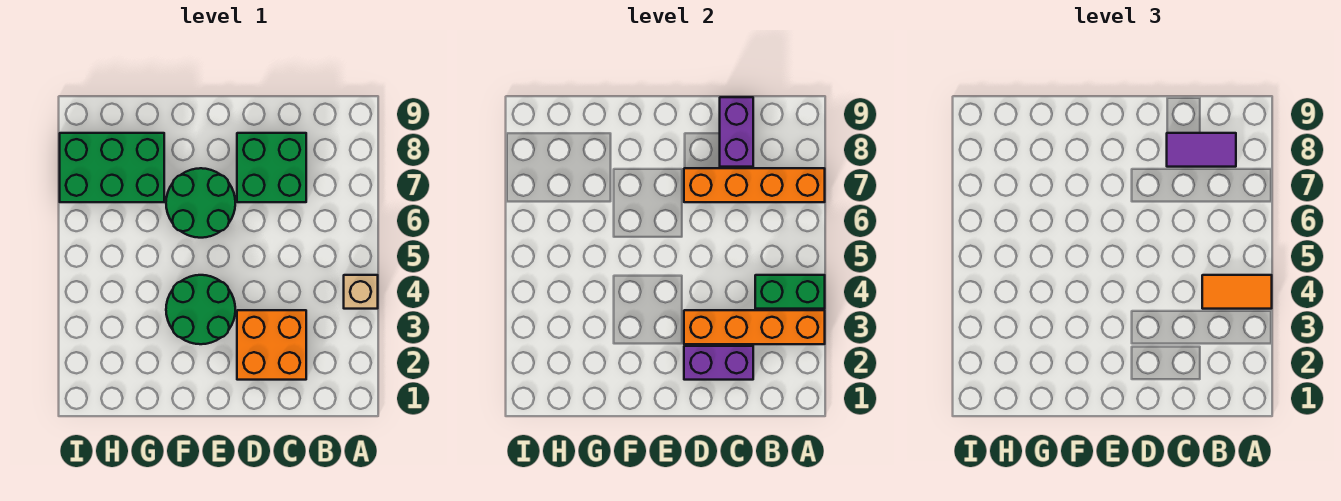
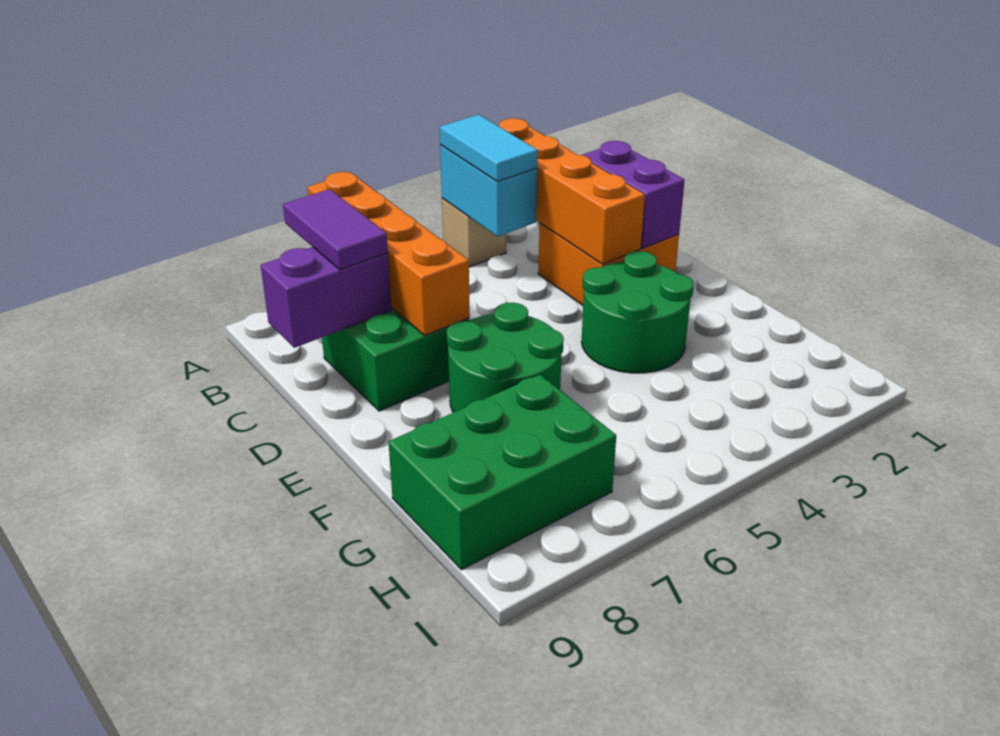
green brick A4:B4 level 2 -> cyan brick A4:B4 level 2
orange tile A4:B4 level 3 -> cyan tile A4:B4 level 3
green brick G7:I8 level 1 -> green brick G7:H9 level 1

